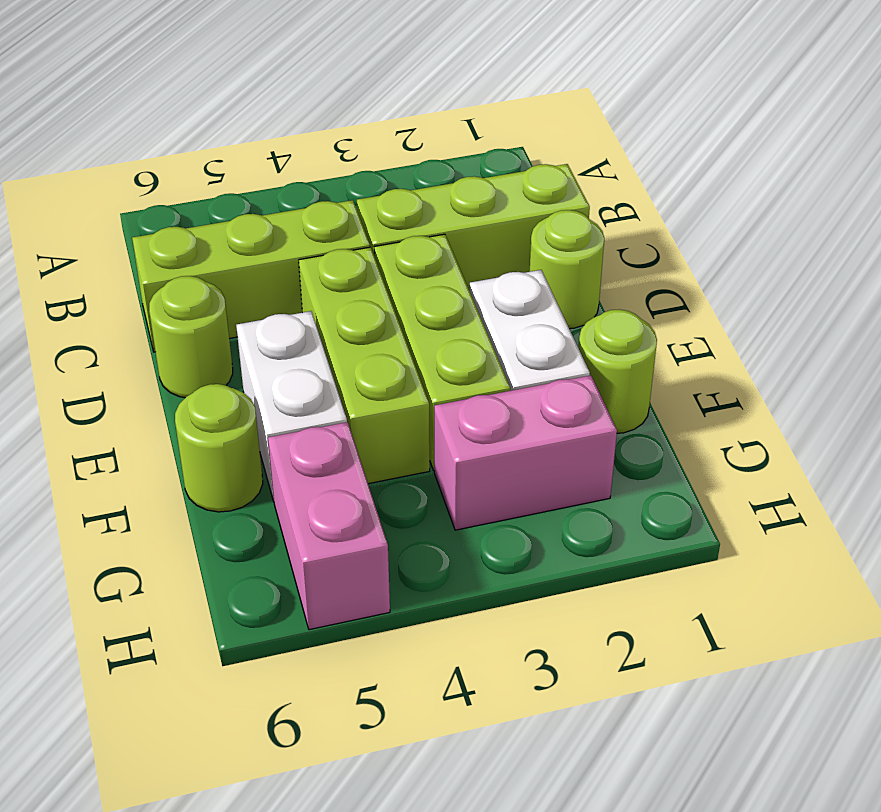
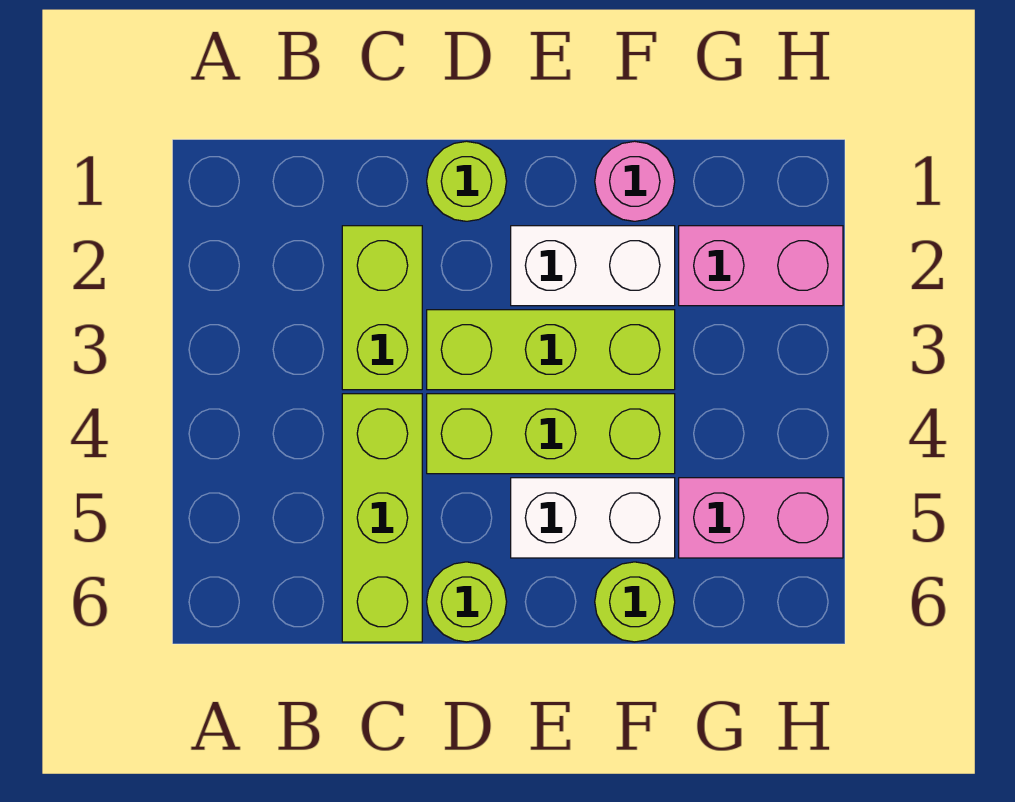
lime brick C1:C3 level 1 -> lime brick C2:C3 level 1
lime round brick F1 level 1 -> pink round brick F1 level 1
pink brick G2:G3 level 1 -> pink brick G2:H2 level 1

